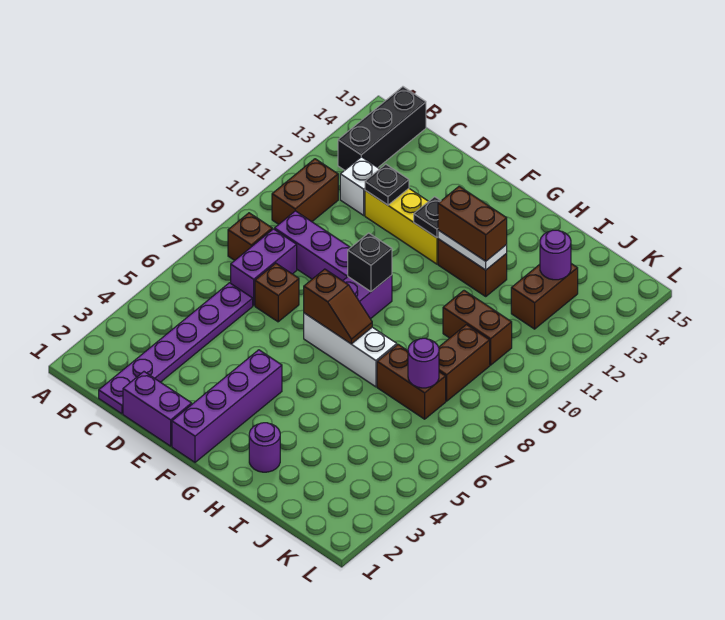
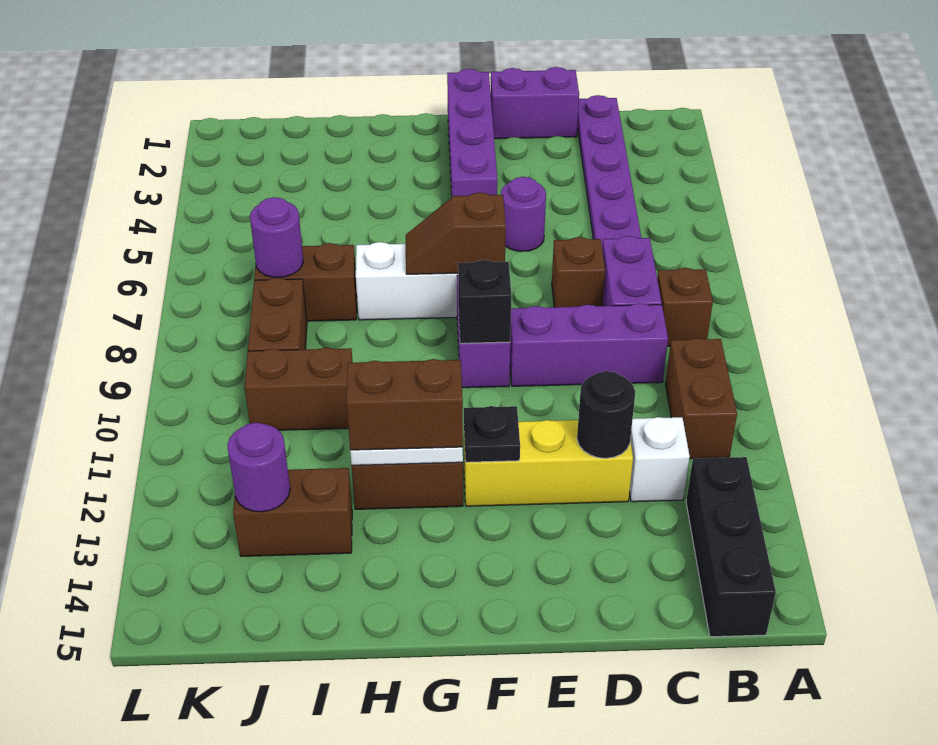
black plate D12 level 2 -> black round brick D12 level 2
purple round brick H2 level 1 -> purple round brick E5 level 1
brown brick J12:J13 level 1 -> brown brick I13:J13 level 1

